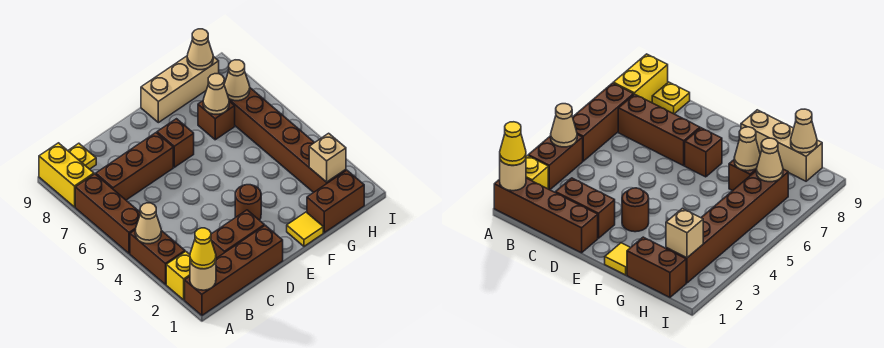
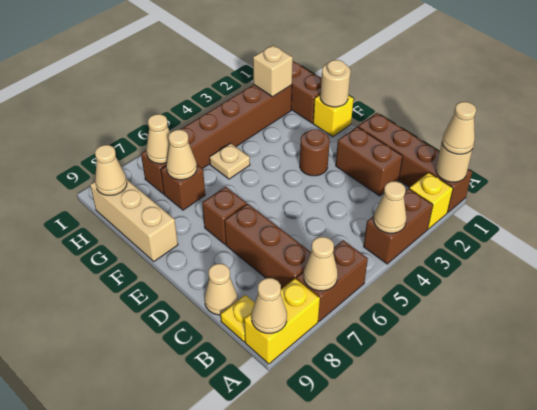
yellow cone A1 level 3 -> tan cone A1 level 3
brown brick A5:A7 level 1 -> brown brick A6:A7 level 1
none -> tan cone A7 level 2
none -> tan cone A9 level 2
none -> tan cone C9 level 1
yellow tile F1 level 1 -> yellow brick F1 level 1
none -> tan round brick F1 level 2
none -> tan plate G5 level 1

